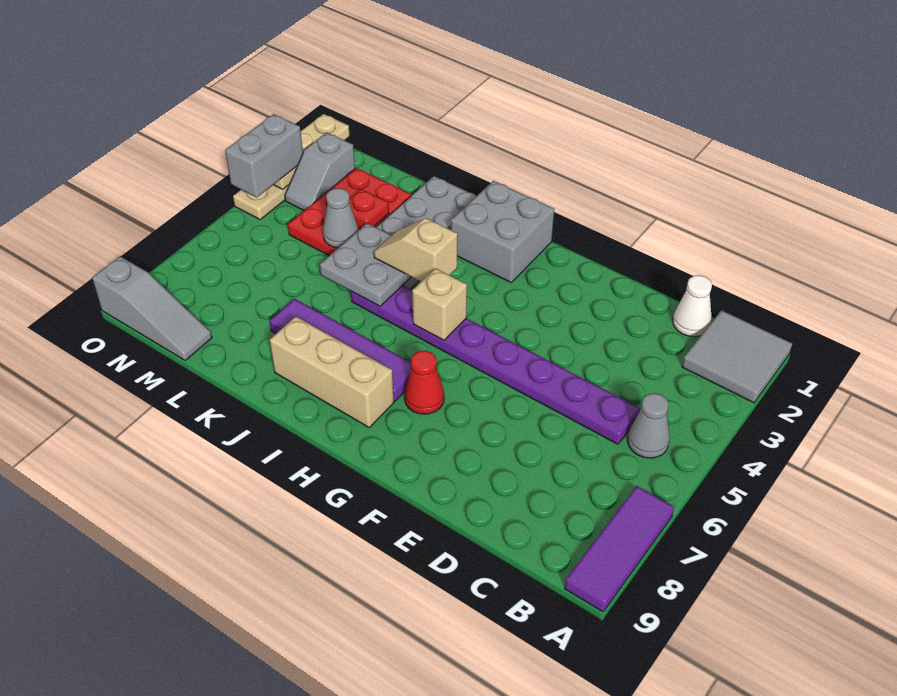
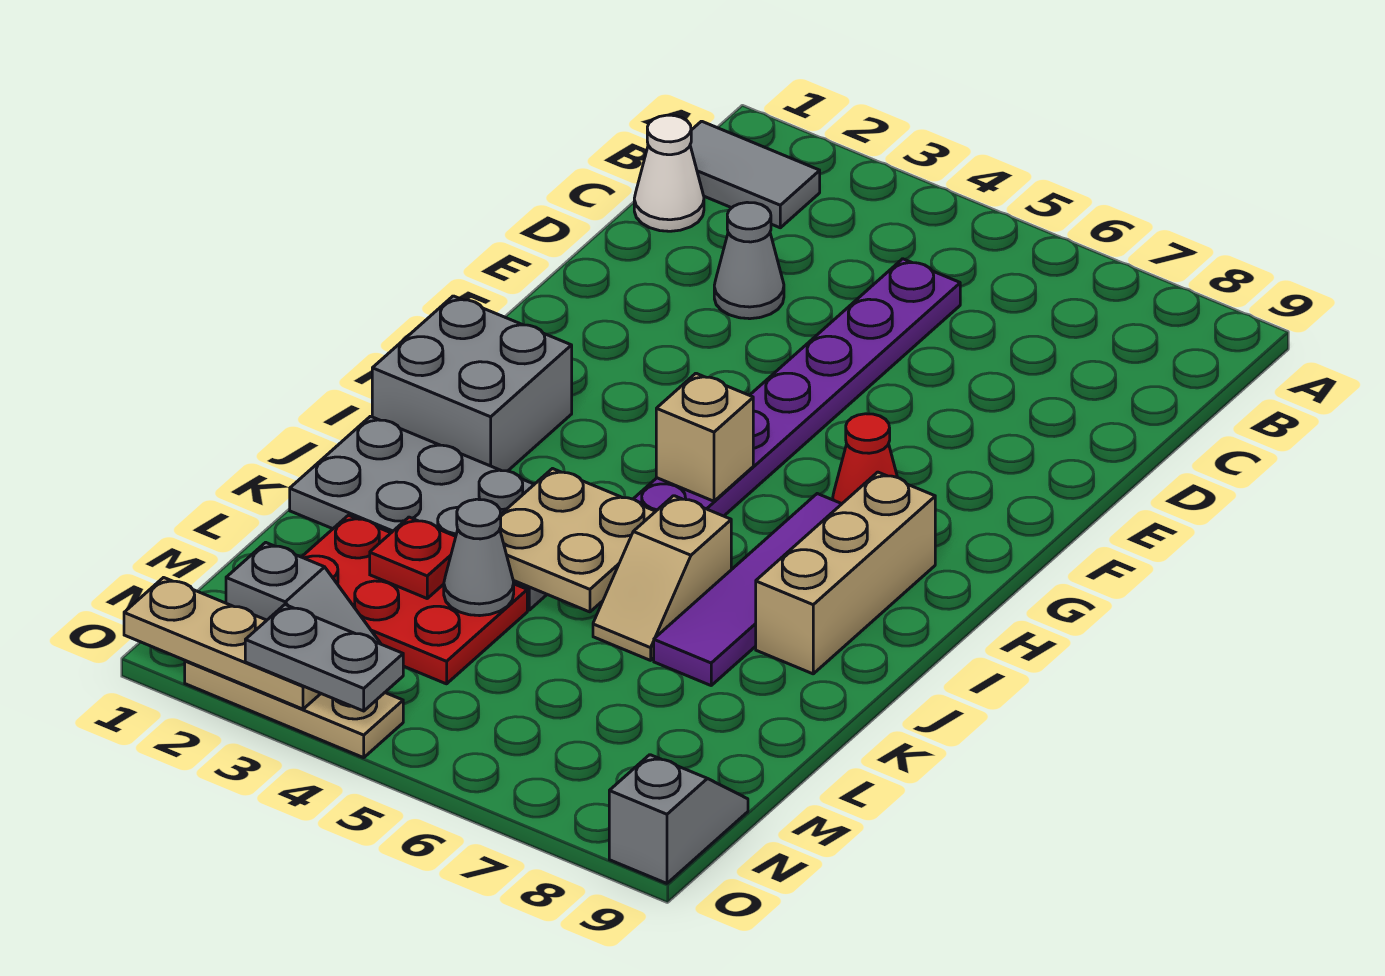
grey tile A1:B2 level 1 -> grey tile B1:B2 level 1
purple tile A7:A9 level 1 -> none
grey cone B5 level 1 -> grey cone D3 level 1
tan slope I4:J4 level 3 top I -> tan slope J6:K6 level 1 top J
grey plate J4:K5 level 2 -> tan plate J4:K5 level 2
grey slope M9:O9 level 1 top O -> grey slope N9:O9 level 1 top O
grey brick O3:O4 level 3 -> grey plate O3:O4 level 3

